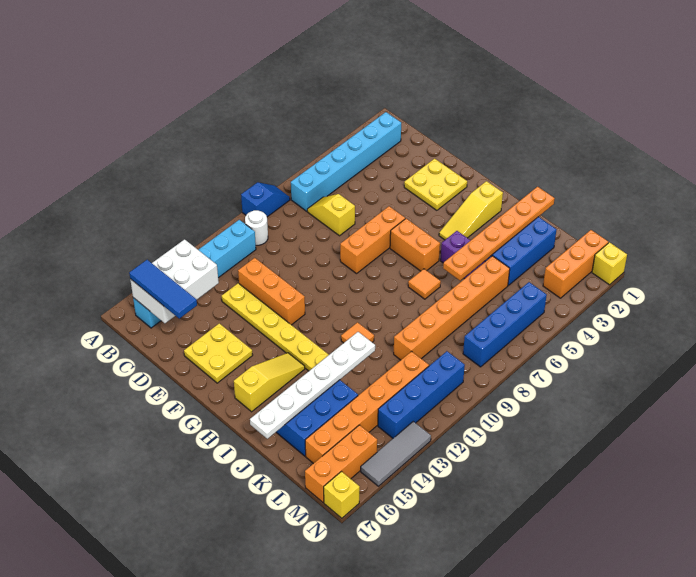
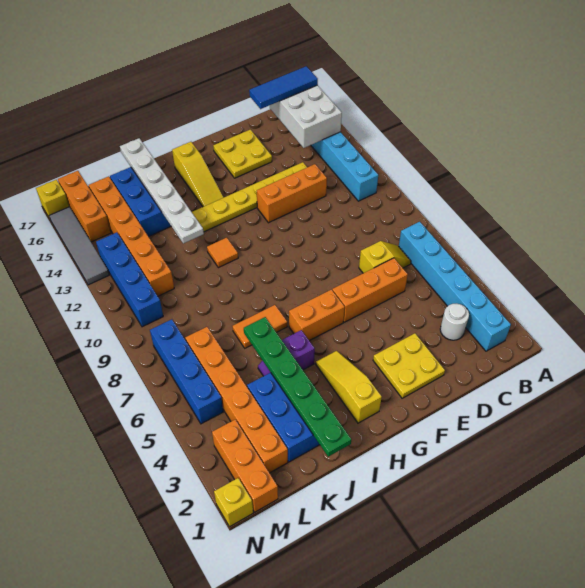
blue slope A8:A9 level 1 top 9 -> none
white round brick B10 level 1 -> white round brick C3 level 1
orange brick F6:F8 level 1 -> orange brick D6:F6 level 1
orange tile I7 level 1 -> orange tile I7:J7 level 1
orange plate J1:J6 level 2 -> green plate J1:J6 level 2
orange brick K5:K10 level 1 -> orange brick L2:L7 level 1
grey tile N13:N15 level 1 -> grey tile N13:N16 level 1

